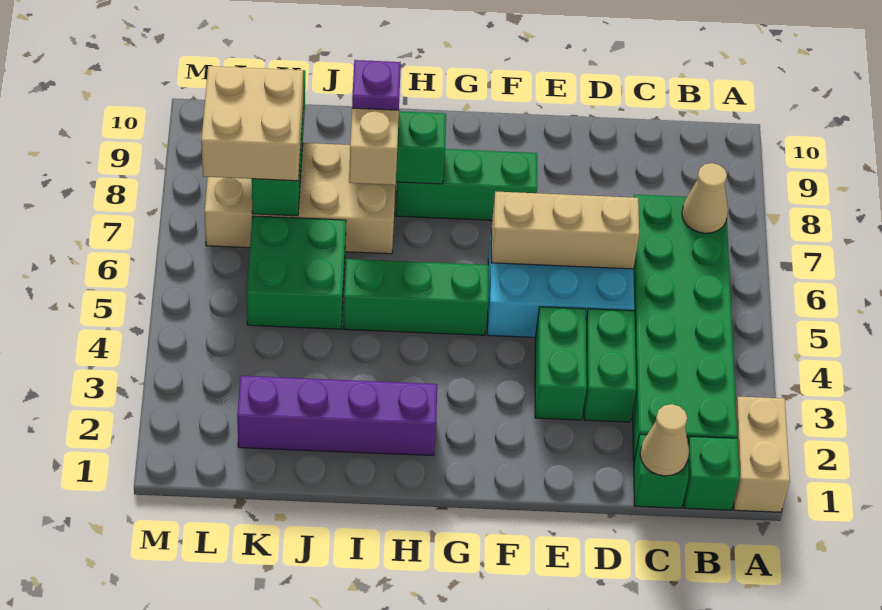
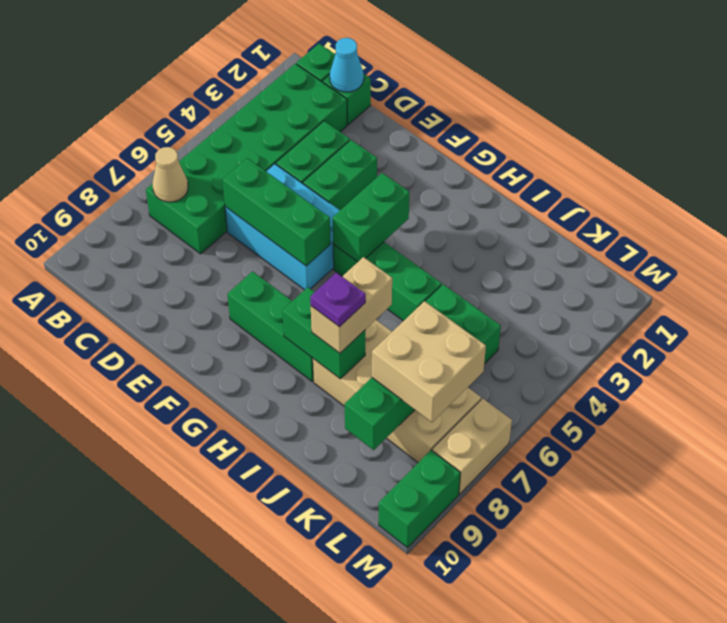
tan brick A1:A2 level 1 -> tan brick M7:M8 level 1
tan cone C1 level 2 -> cyan cone C1 level 2
tan brick D6:F6 level 2 -> green brick D6:F6 level 2
none -> green brick G4:G5 level 2
purple brick H2:K2 level 1 -> none
none -> green brick M9:M10 level 1

